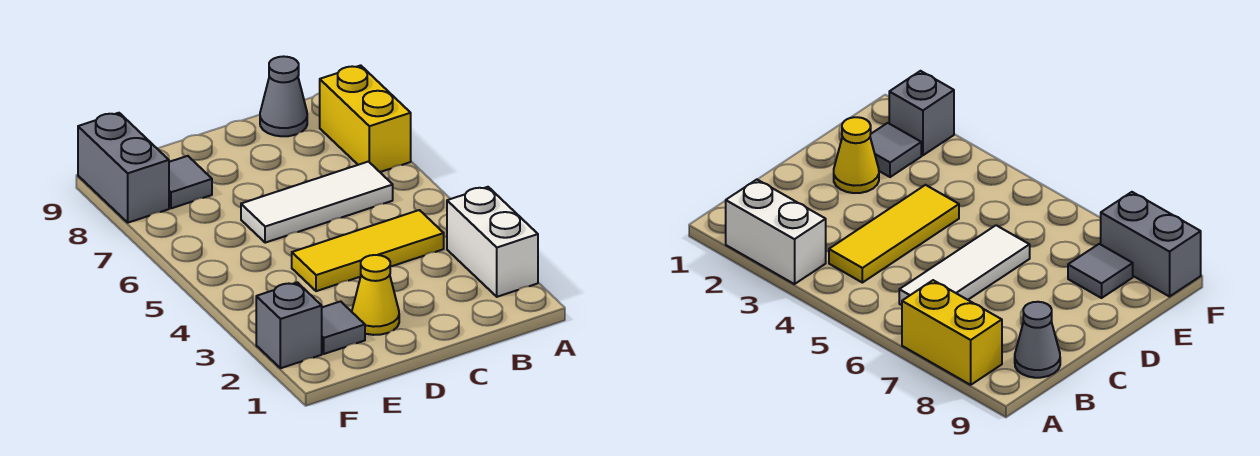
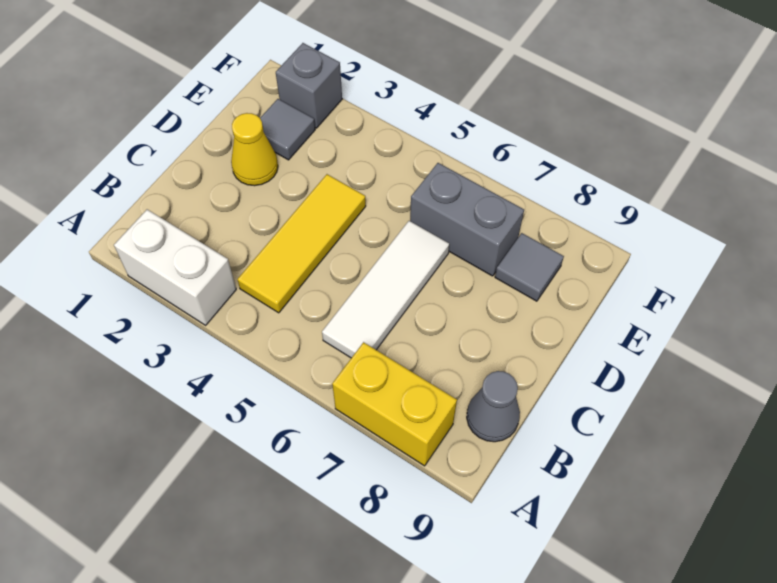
grey brick F8:F9 level 1 -> grey brick E6:E7 level 1

